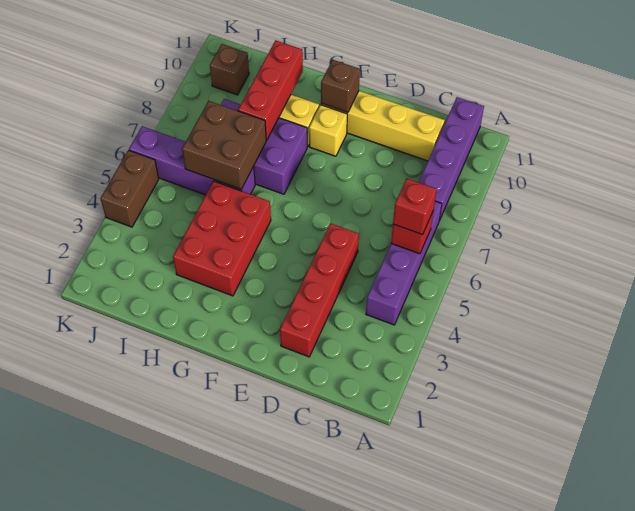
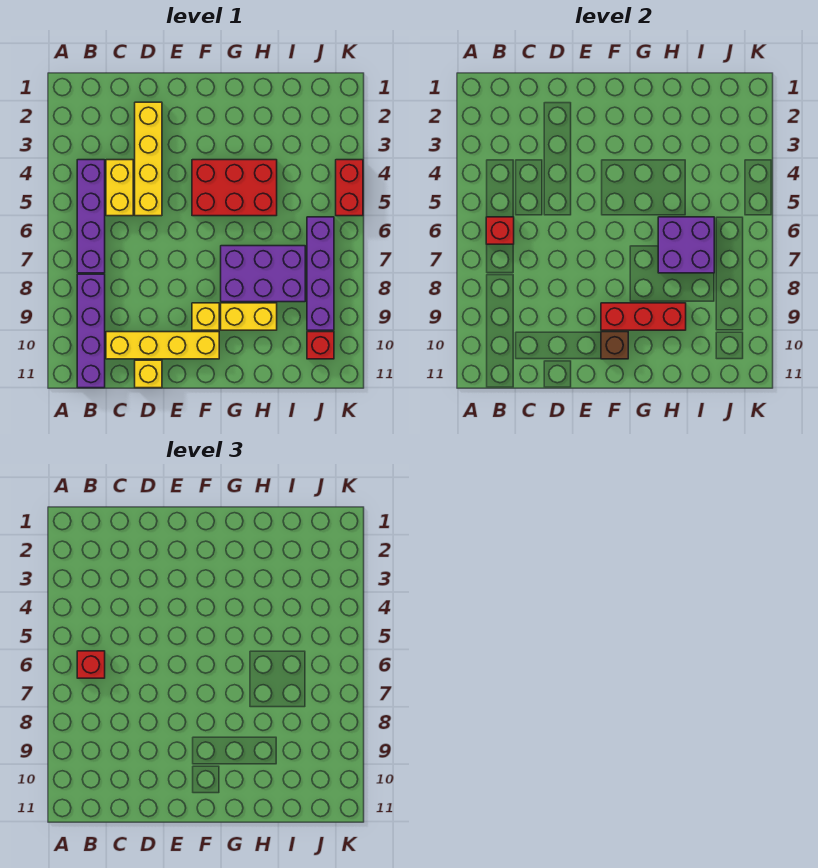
none -> yellow brick C4:C5 level 1
red brick D2:D5 level 1 -> yellow brick D2:D5 level 1
none -> yellow brick D11 level 1
red brick G3:H5 level 1 -> red brick F4:H5 level 1
purple brick H6:K6 level 1 -> purple brick J6:J9 level 1
brown brick H6:I7 level 2 -> purple brick H6:I7 level 2
red brick H8:H10 level 2 -> red brick F9:H9 level 2
brown brick J10 level 1 -> red brick J10 level 1
brown brick K4:K5 level 1 -> red brick K4:K5 level 1

